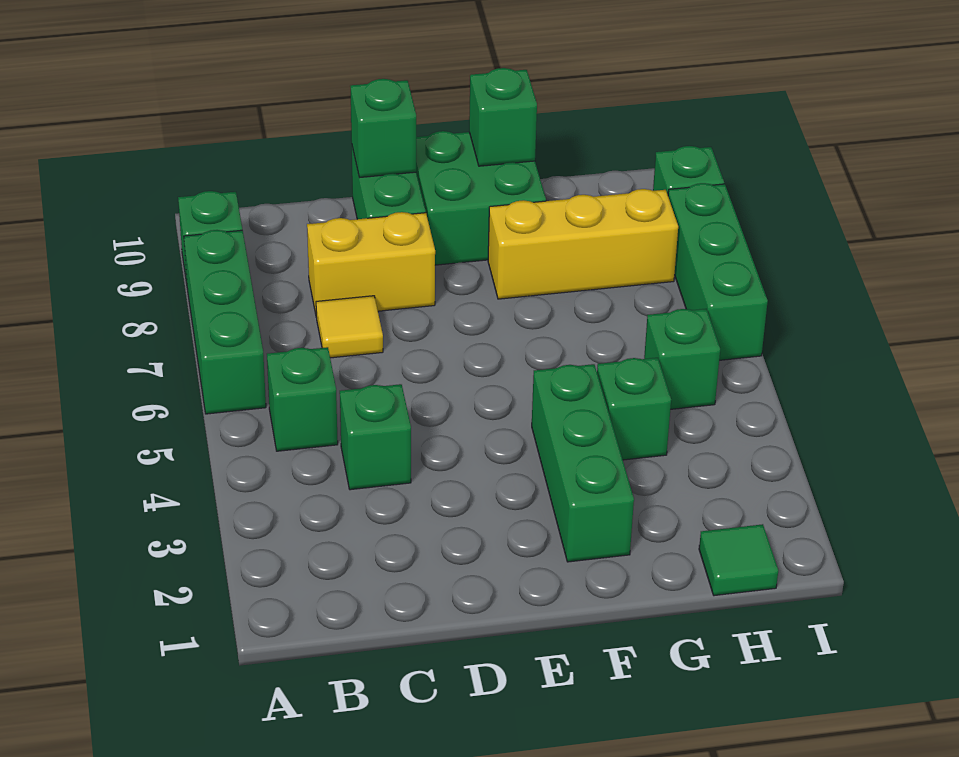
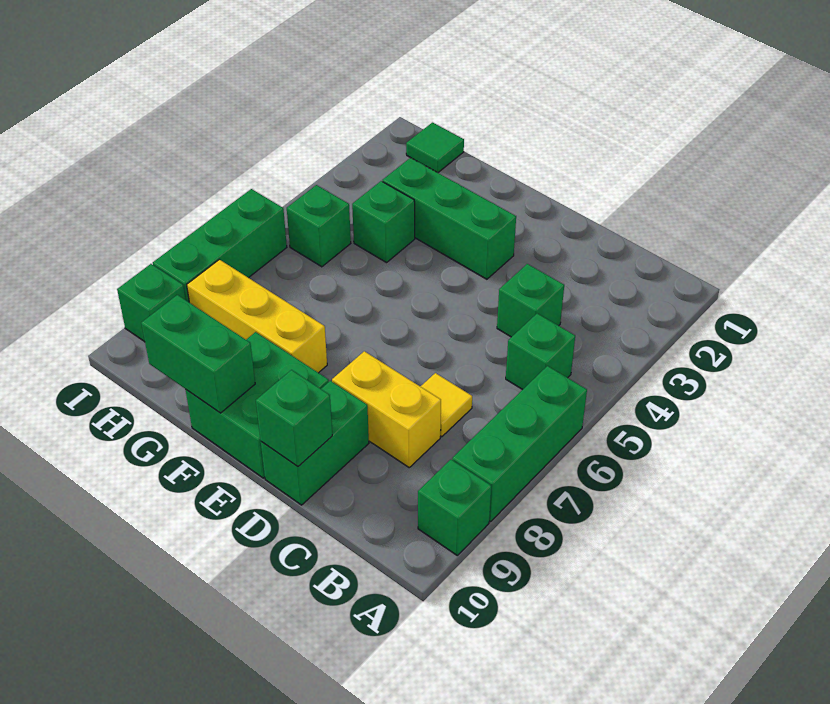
green brick F2:F4 level 1 -> green brick E3:G3 level 1
green brick F10 level 2 -> green brick F10:G10 level 2

